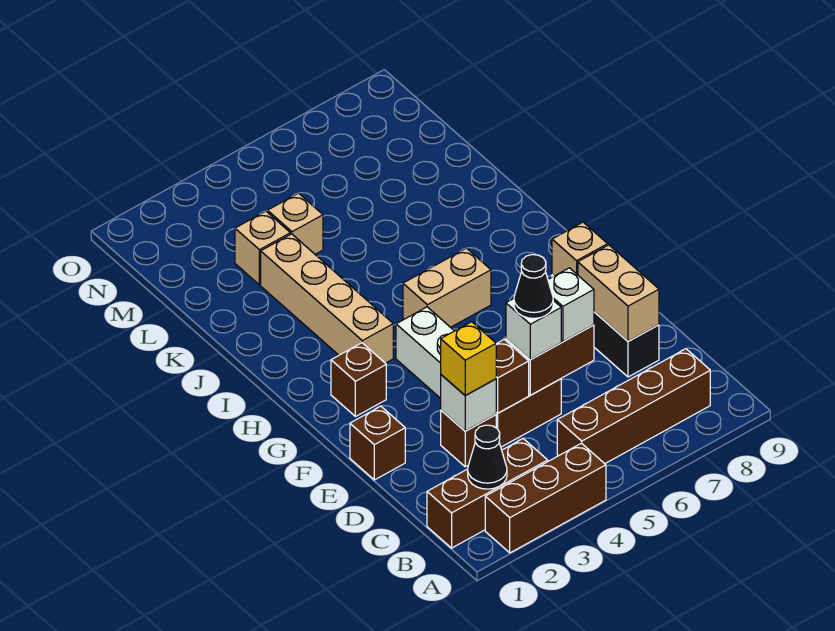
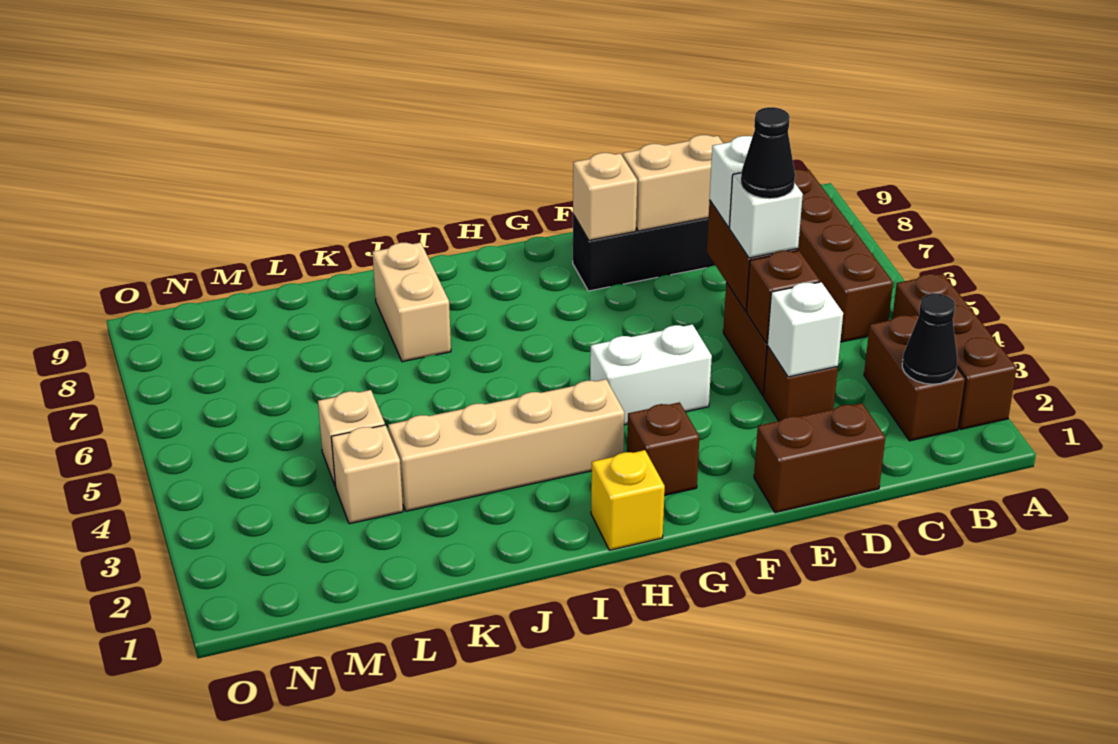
brown brick B1:B3 level 1 -> brown brick B2:B3 level 1
yellow brick D3 level 3 -> yellow brick H1 level 1
brown brick E1 level 1 -> brown brick D1:E1 level 1
tan brick H5:H6 level 1 -> tan brick J7:J8 level 1

